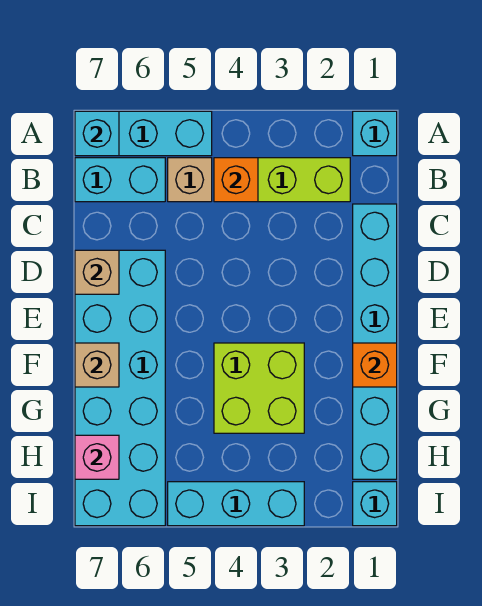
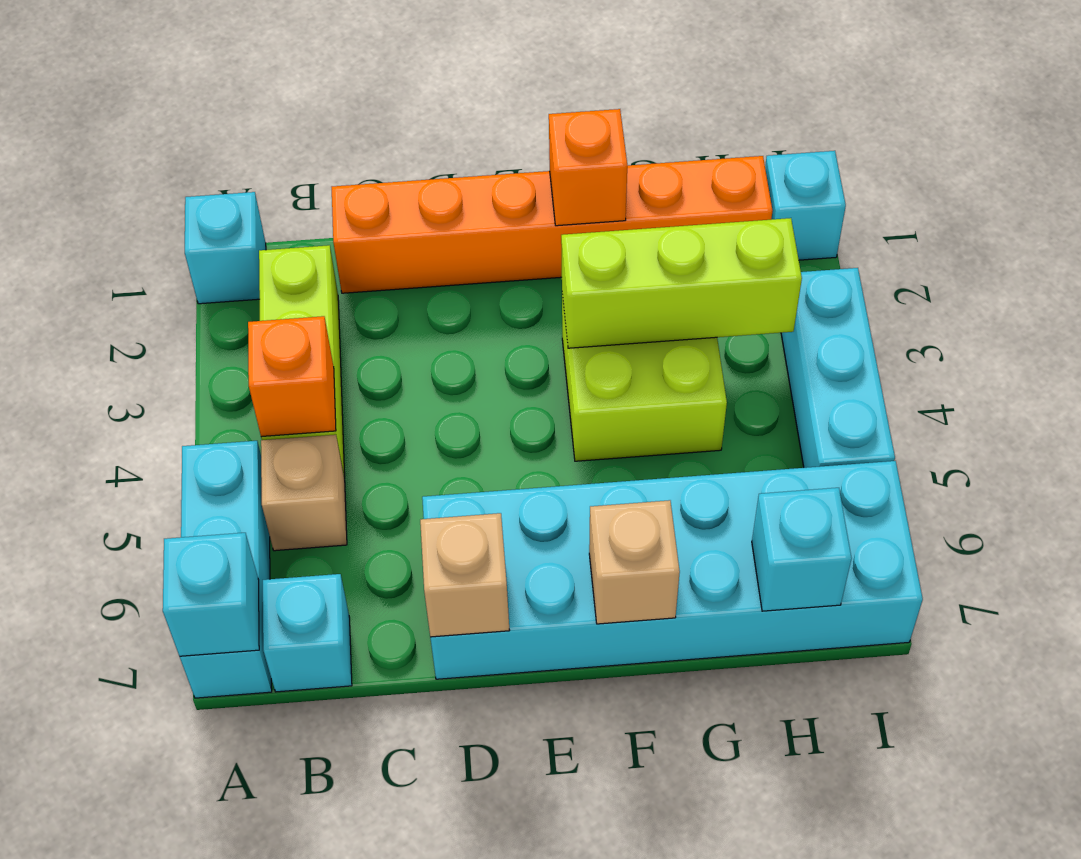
cyan brick B6:B7 level 1 -> cyan brick B7 level 1
cyan brick C1:H1 level 1 -> orange brick C1:H1 level 1
none -> lime brick F3:H3 level 2
pink brick H7 level 2 -> cyan brick H7 level 2

